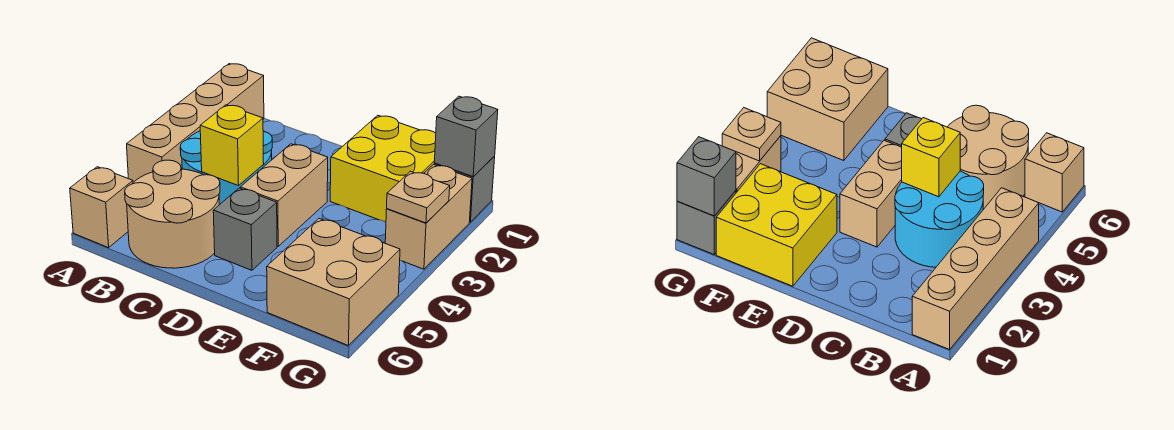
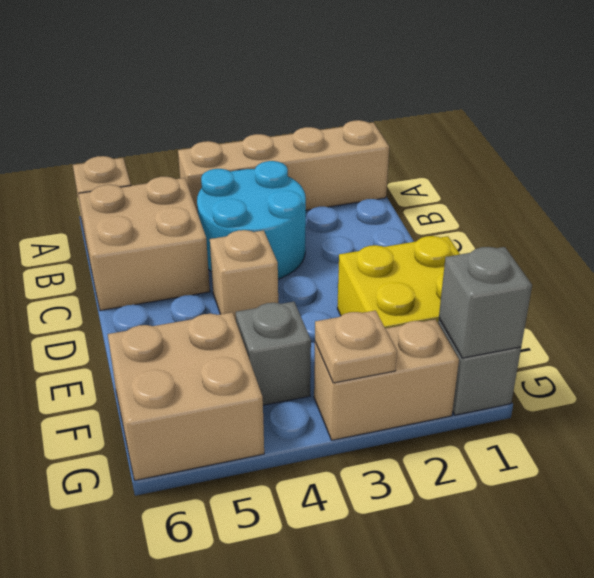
tan round brick B5:C6 level 1 -> tan brick B5:C6 level 1
yellow brick C4 level 2 -> none
tan brick D3:D4 level 1 -> tan brick D4 level 1
grey brick D5 level 1 -> grey brick F4 level 1

